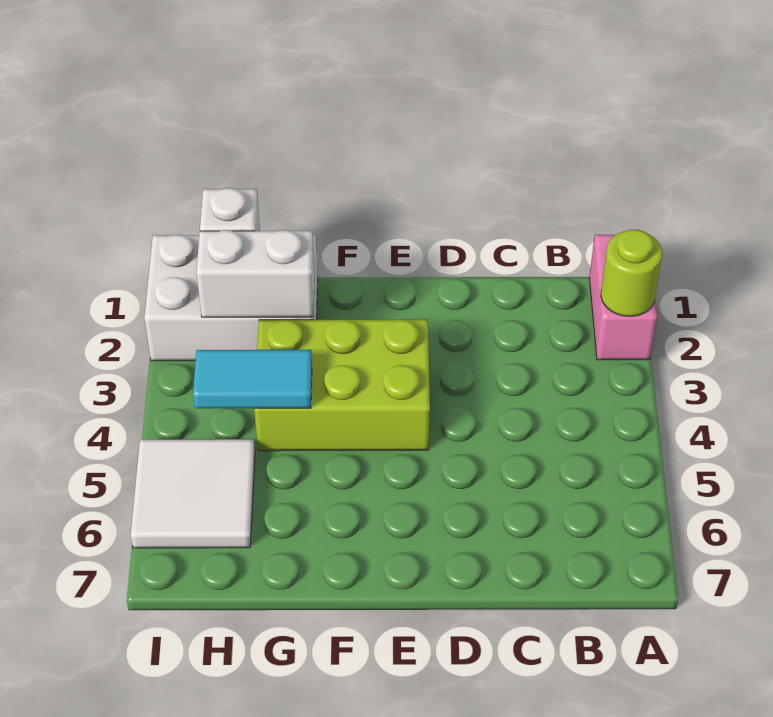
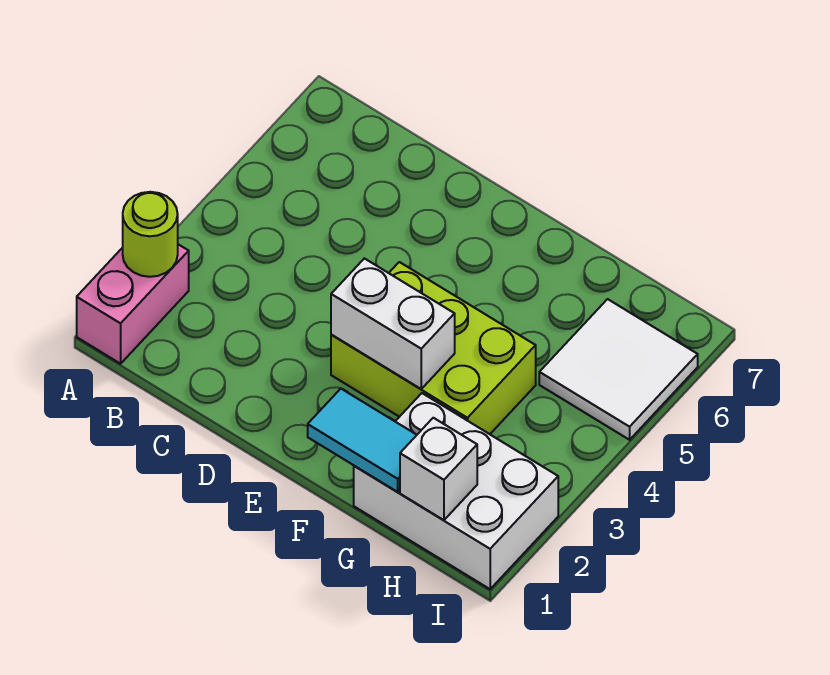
white brick G2:H2 level 2 -> white brick E3:F3 level 2
cyan tile G4:H4 level 2 -> cyan tile F1:G1 level 2

